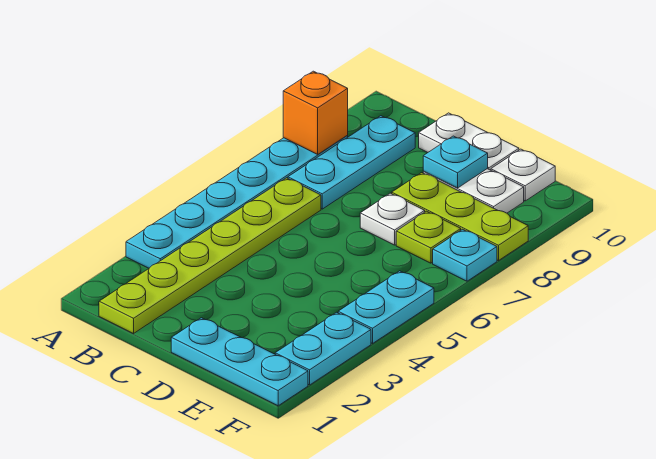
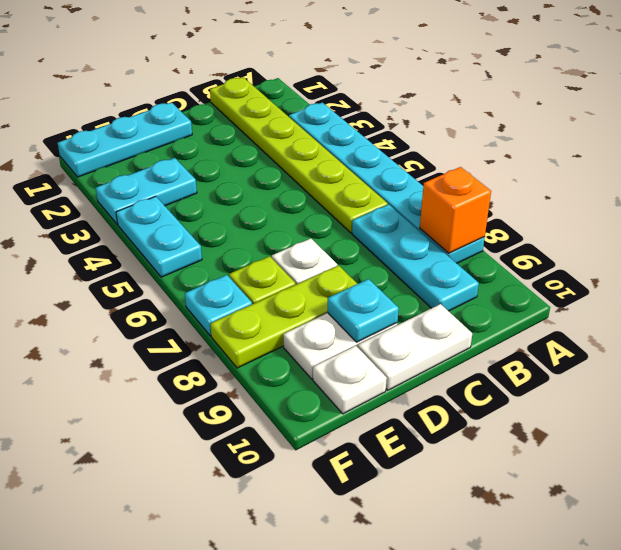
cyan plate F2:F3 level 1 -> cyan plate E3:F3 level 1

